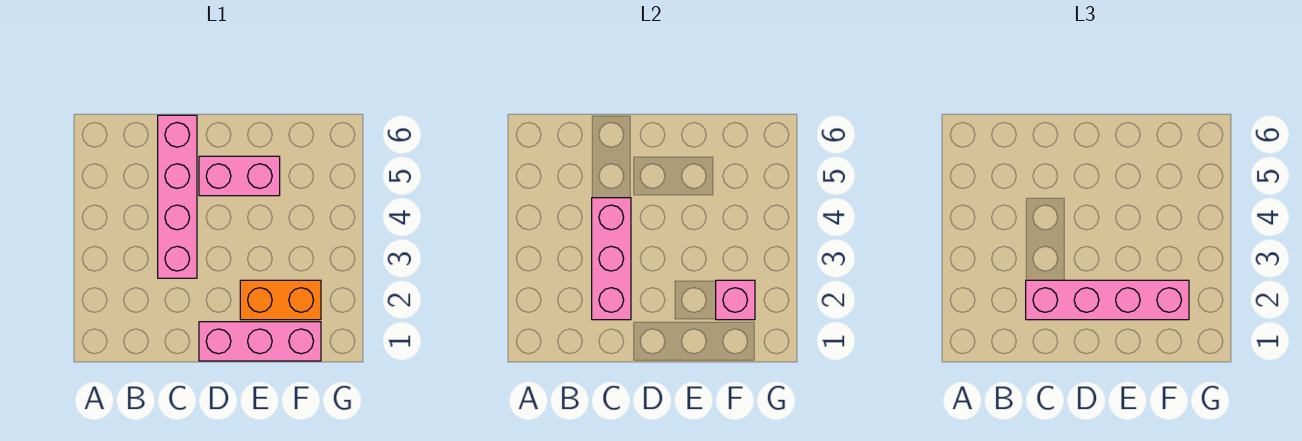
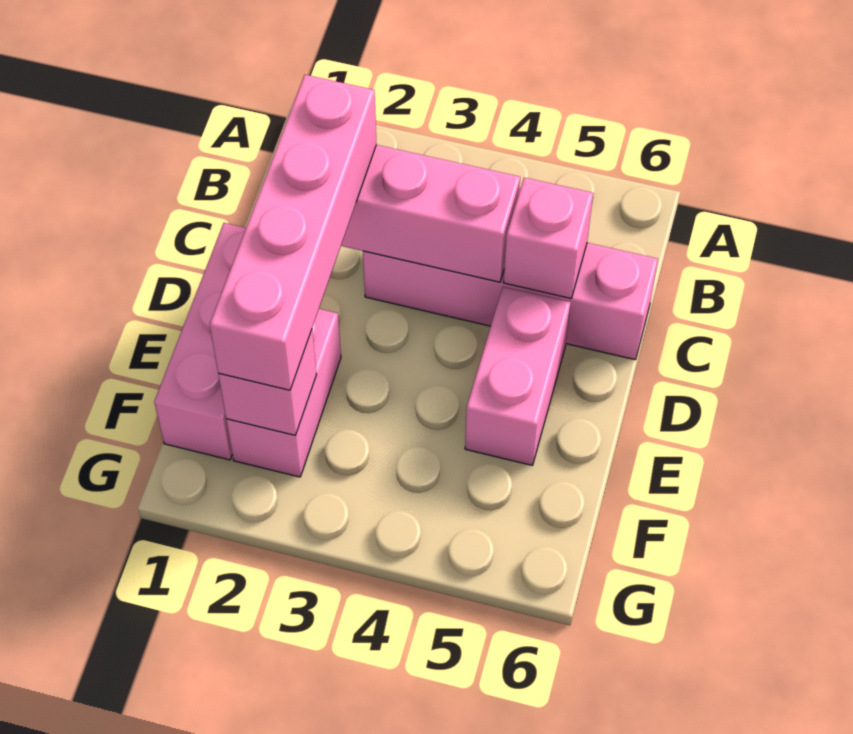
none -> pink brick C5 level 2
orange brick E2:F2 level 1 -> pink brick E2:F2 level 1

